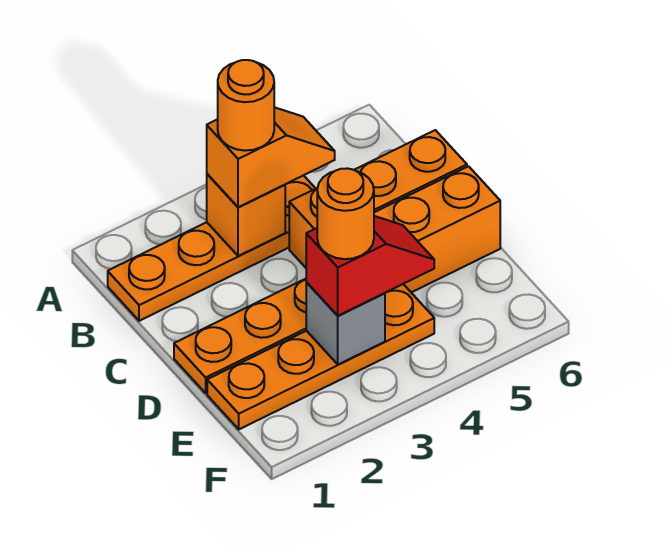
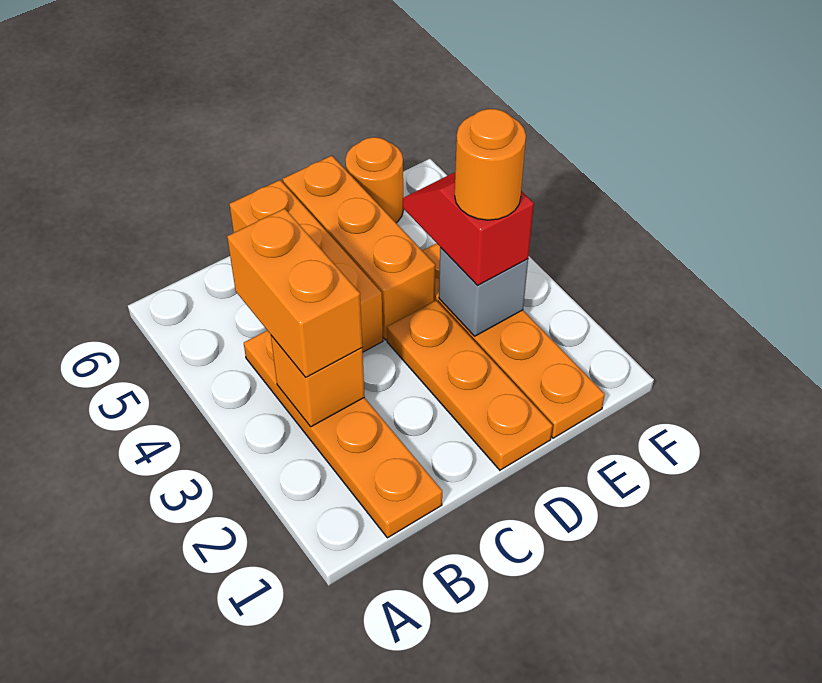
orange slope B3:B4 level 3 top 3 -> orange brick B3:B4 level 3
orange round brick B3 level 4 -> orange round brick E6 level 1

